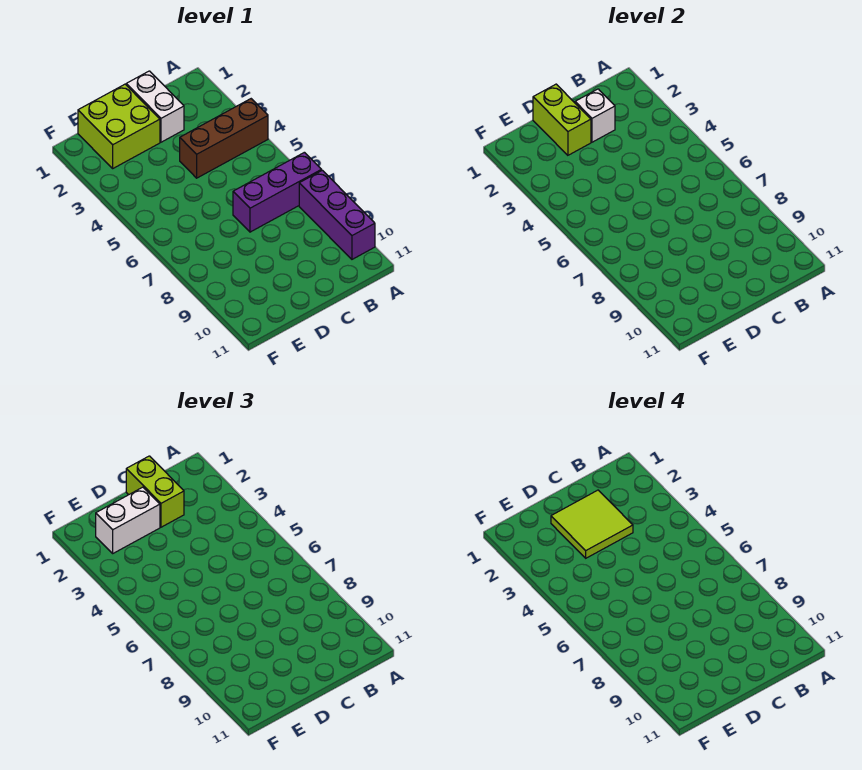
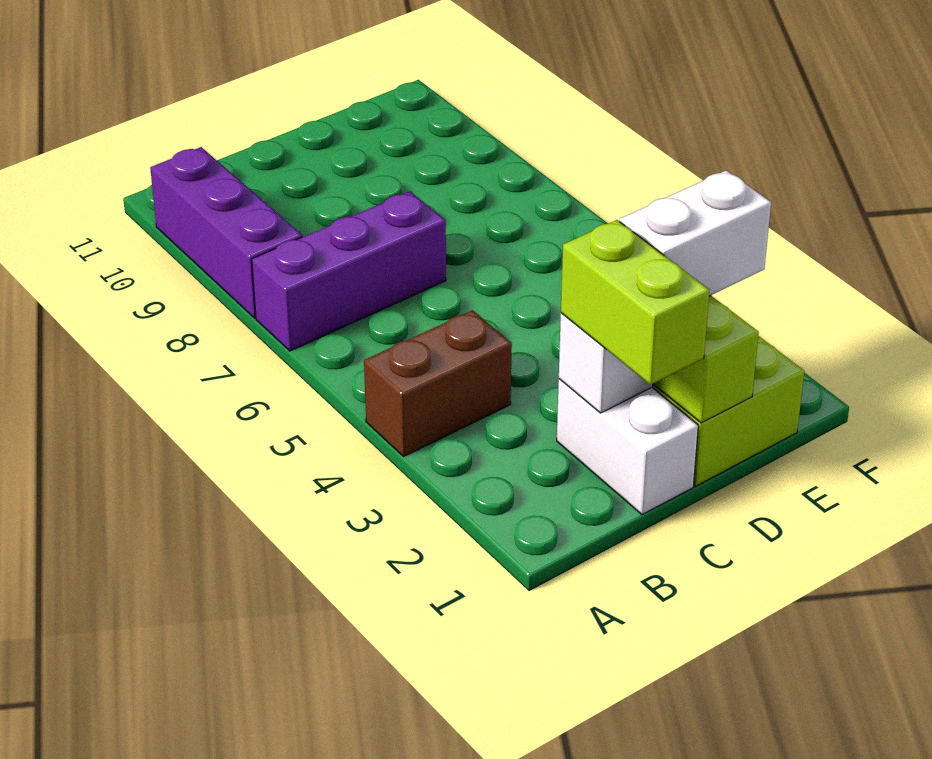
brown brick A4:C4 level 1 -> brown brick A4:B4 level 1
lime tile C2:D3 level 4 -> none

